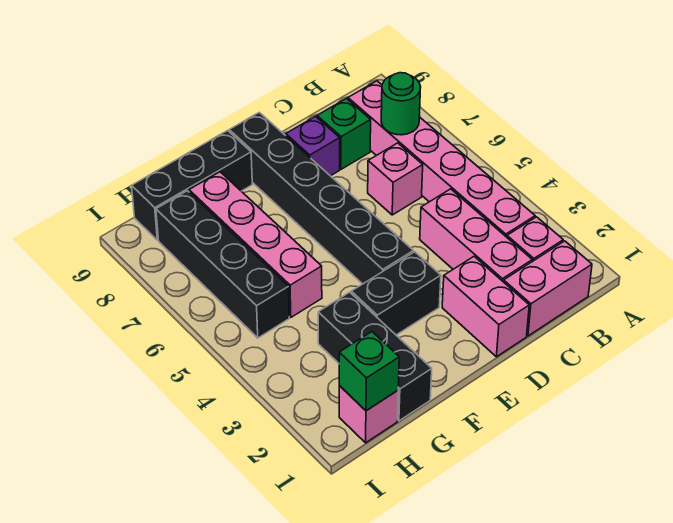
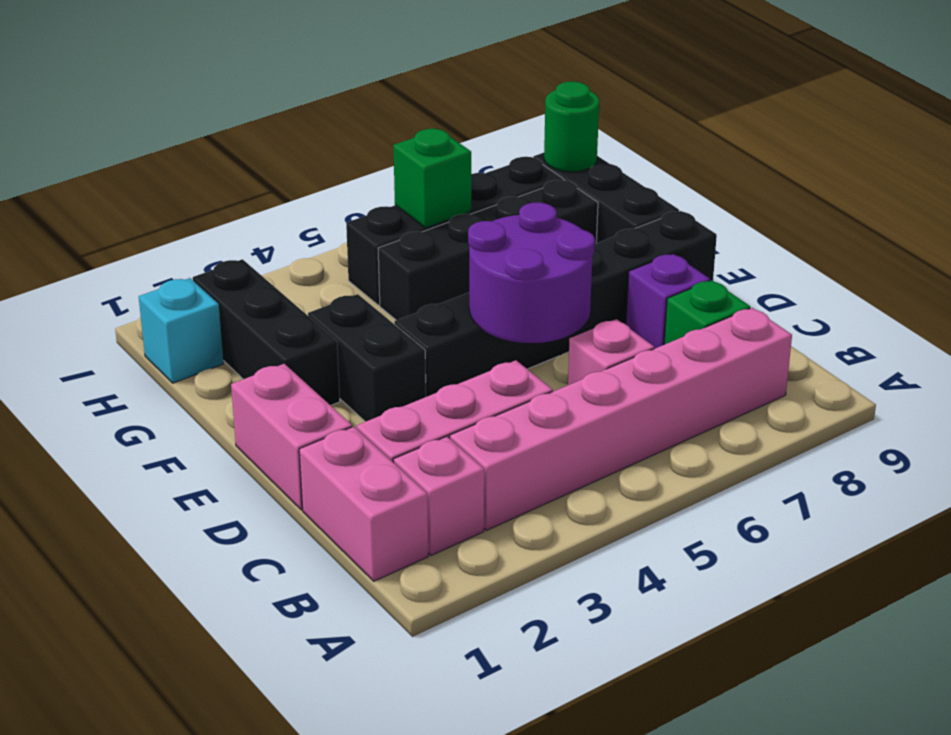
green round brick B7 level 2 -> green round brick H9 level 2
pink brick D1:D2 level 1 -> pink brick D1:E1 level 1
none -> purple round brick D5:E6 level 2
black brick G1:G3 level 1 -> black brick F2:H2 level 1
pink brick G5:G8 level 1 -> black brick G5:G8 level 1
pink brick H1 level 1 -> cyan brick H1 level 1
green brick H1 level 2 -> green brick H6 level 2

